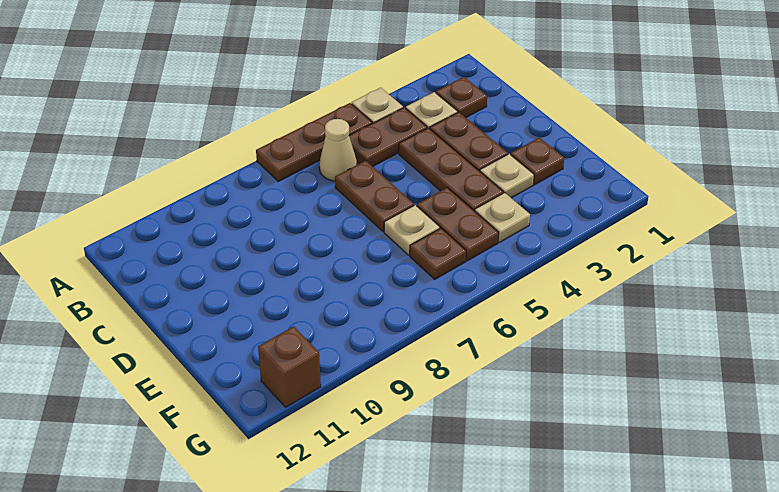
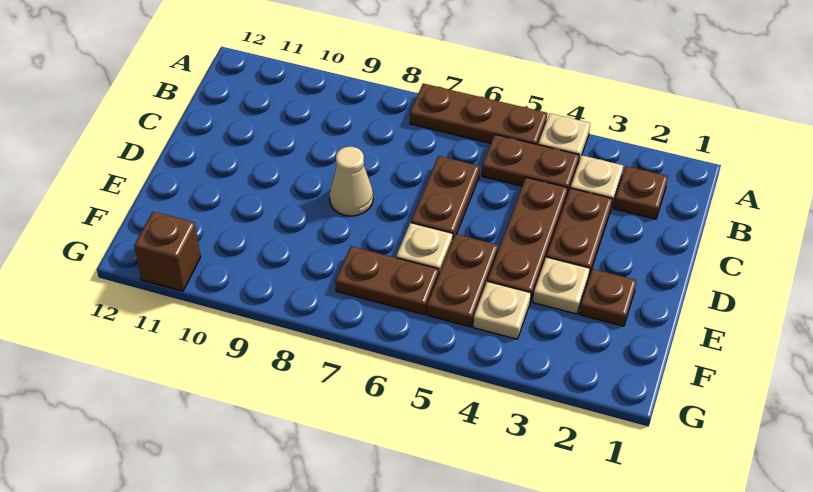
tan cone B6 level 1 -> tan cone D8 level 1
brown plate F6 level 1 -> brown plate F6:F7 level 1

